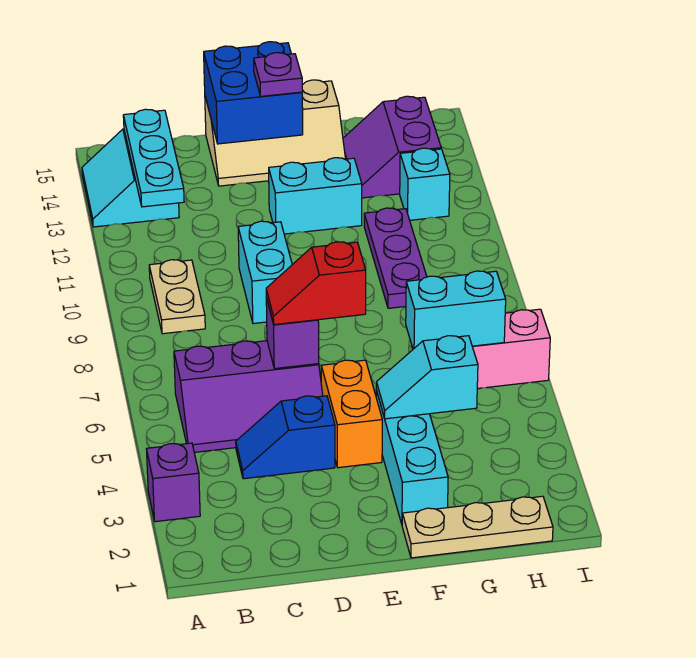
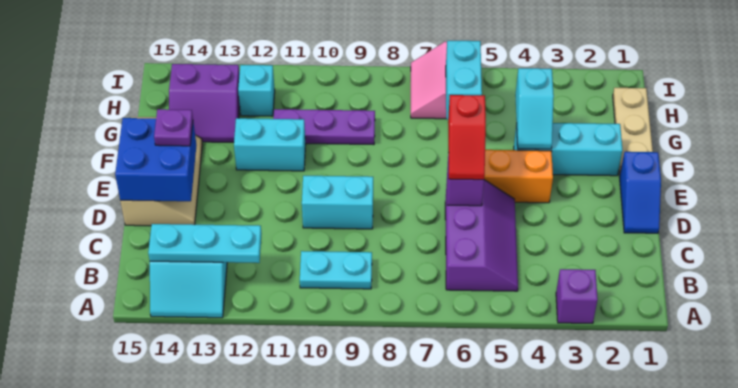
tan plate B9:B10 level 1 -> cyan plate B9:B10 level 1
blue slope C4:D4 level 1 top D -> blue slope D1:E1 level 1 top E
cyan brick E12:F12 level 1 -> cyan brick F11:F12 level 1

